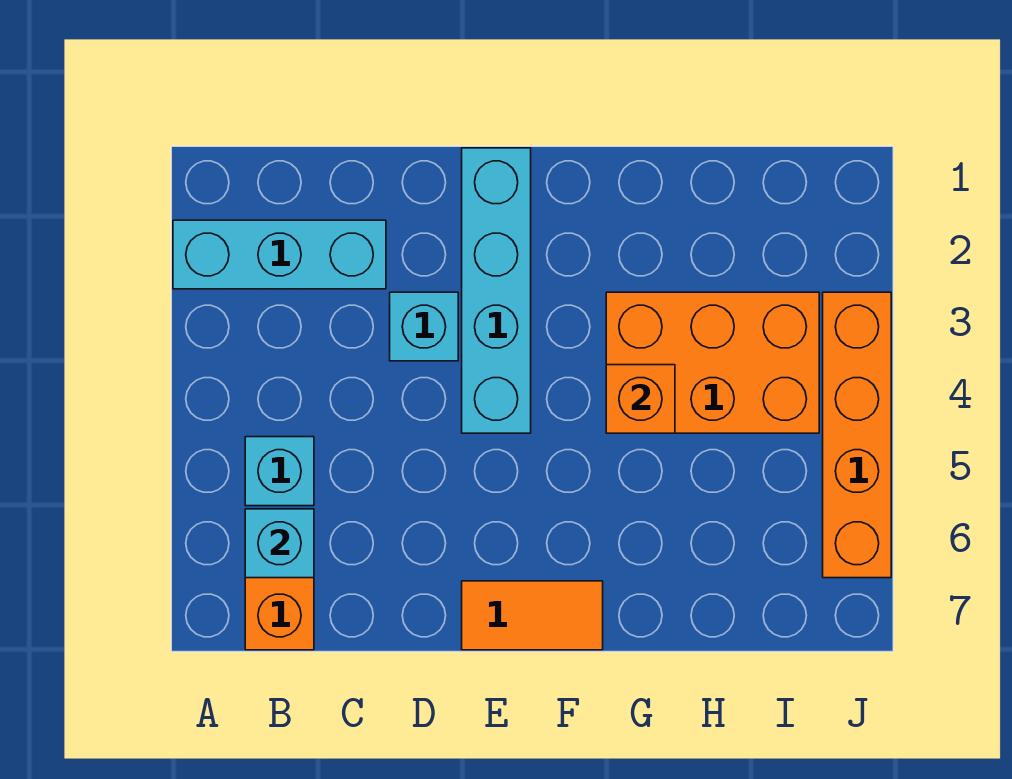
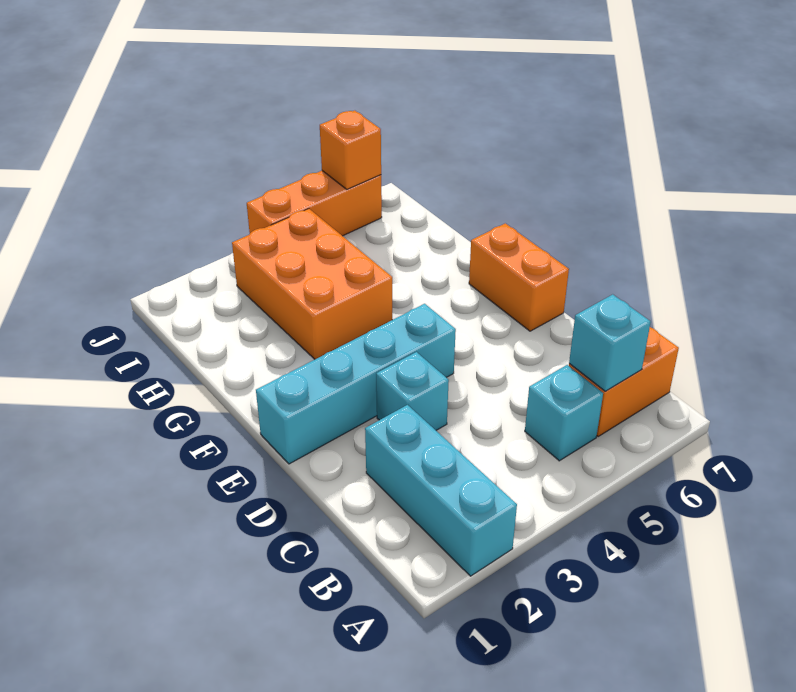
orange tile E7:F7 level 1 -> orange brick E7:F7 level 1
orange brick G4 level 2 -> orange brick J6 level 2
orange brick J3:J6 level 1 -> orange brick J4:J6 level 1

